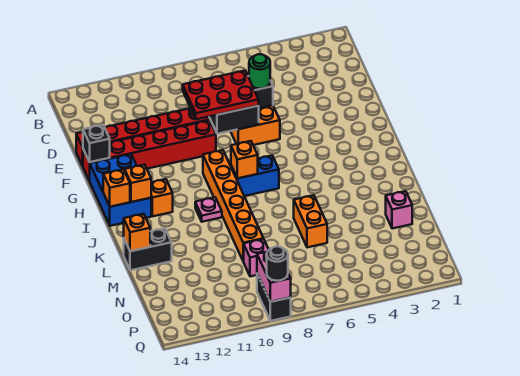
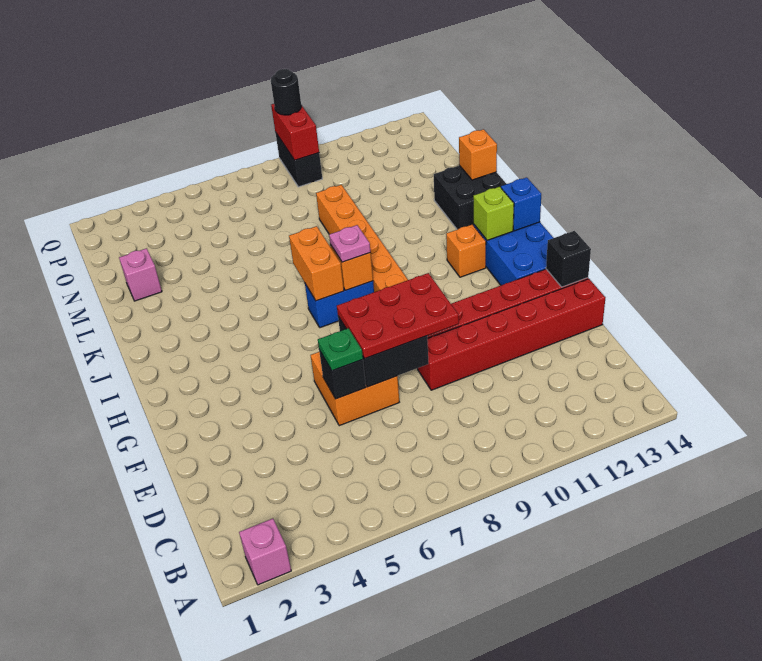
green round brick E6 level 3 -> green plate E6 level 3
orange brick I13 level 2 -> lime brick I13 level 2
orange brick I14 level 2 -> blue brick I14 level 2
pink plate J10 level 1 -> pink plate I8 level 3
orange brick L6:M6 level 1 -> orange brick I7:J7 level 2
black brick L13:L14 level 1 -> black brick K13:L14 level 1
pink brick N9 level 1 -> pink brick A2 level 1
pink brick P9:Q9 level 2 -> red brick P9:Q9 level 2

